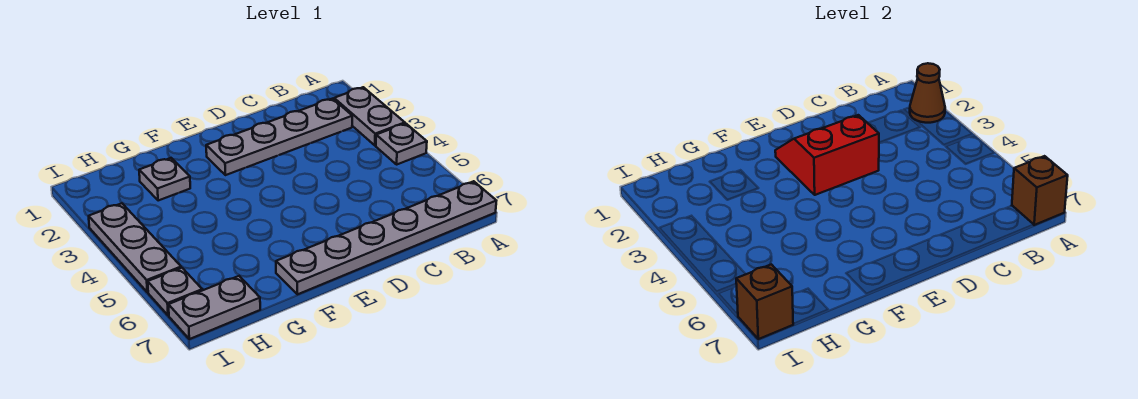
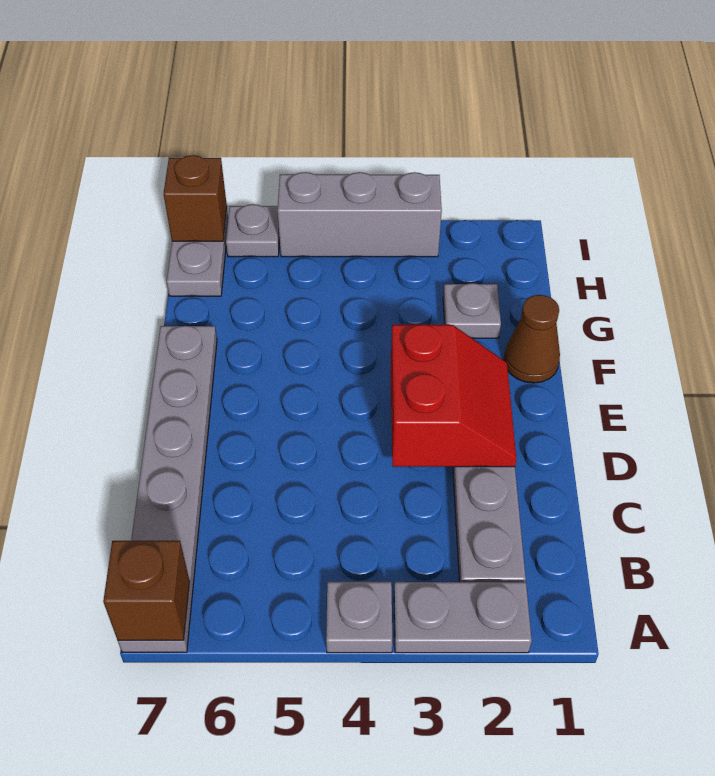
brown cone A2 level 2 -> brown cone F1 level 1
grey plate I3:I5 level 1 -> grey brick I3:I5 level 1

